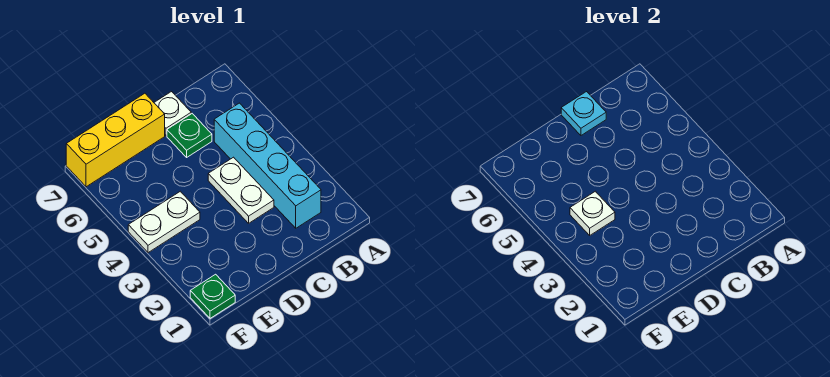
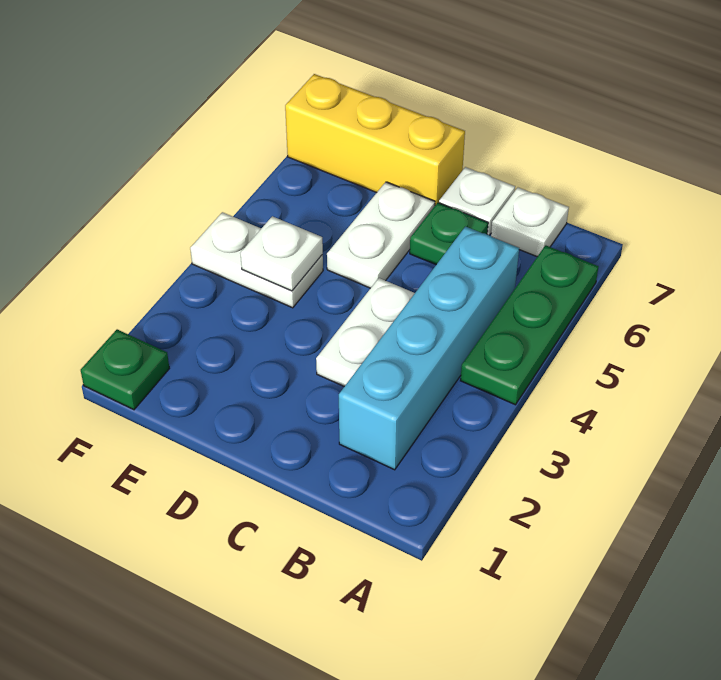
none -> green plate A4:A6 level 1
none -> white plate B7 level 1
cyan plate C7 level 2 -> none
none -> white plate D5:D6 level 1

